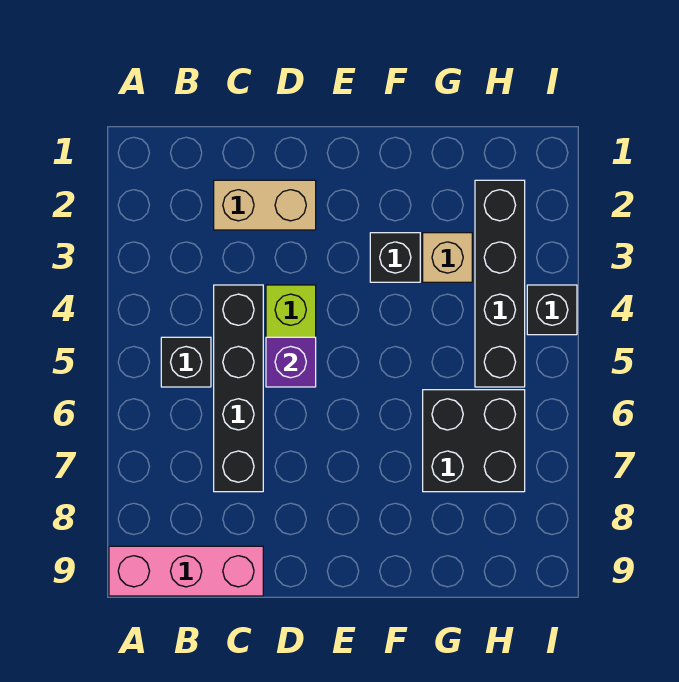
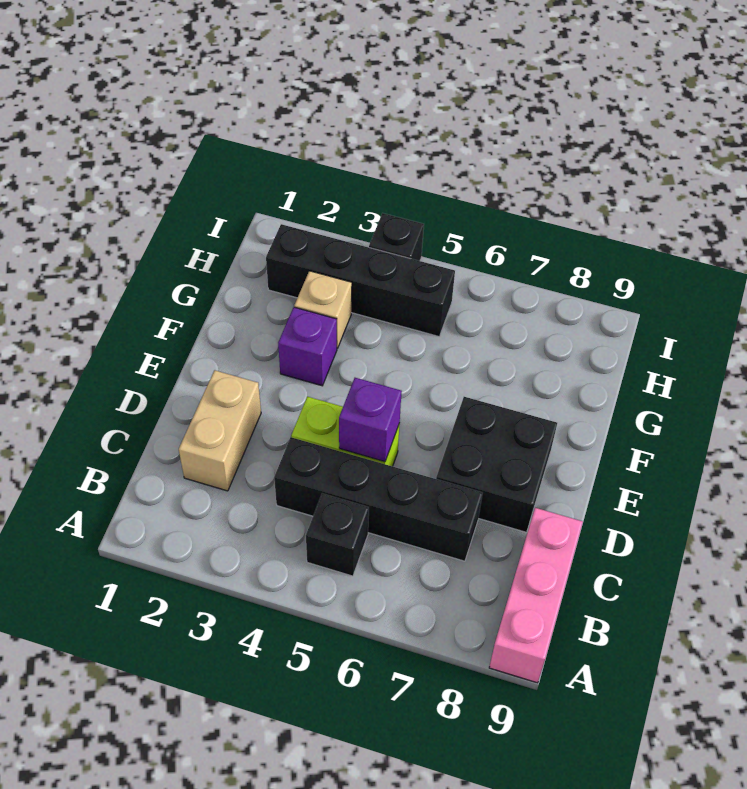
black brick F3 level 1 -> purple brick F3 level 1
black brick G6:H7 level 1 -> black brick D7:E8 level 1

